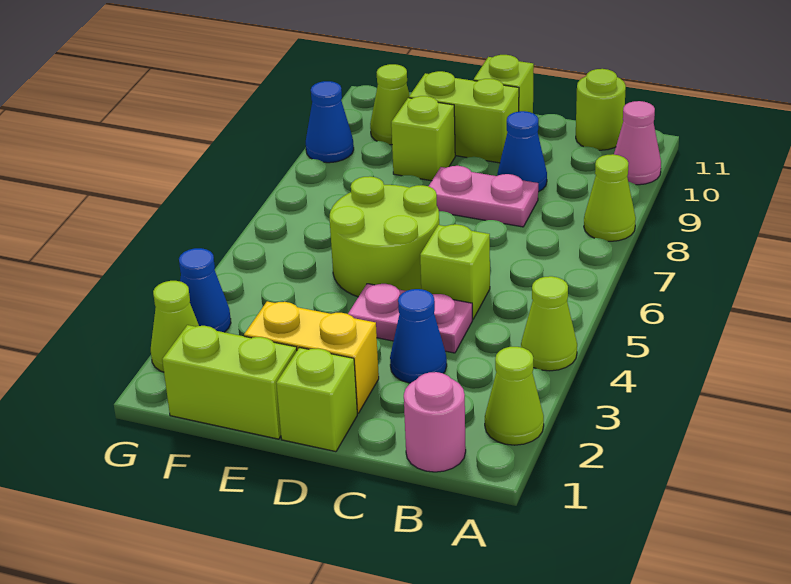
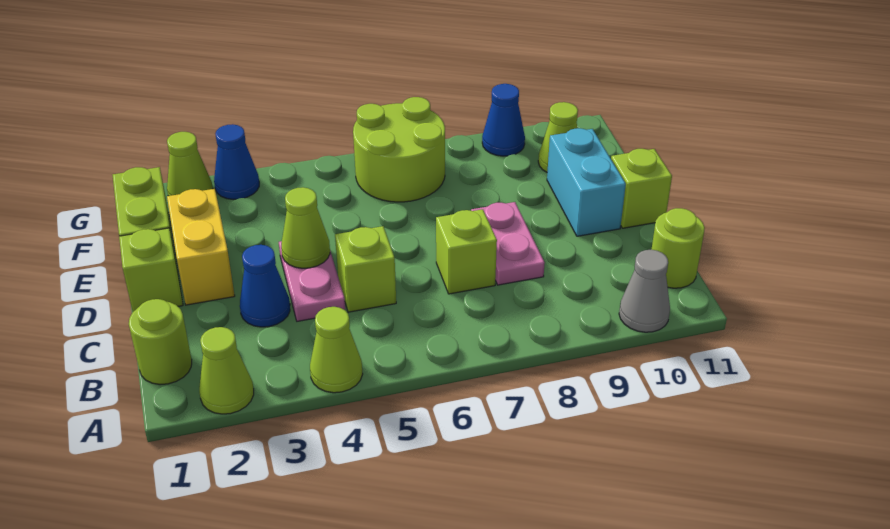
lime cone A8 level 1 -> lime cone D4 level 2
pink cone A10 level 1 -> grey cone A10 level 1
pink round brick B1 level 1 -> lime round brick B1 level 1
blue cone C9 level 1 -> none
lime round brick D5:E6 level 1 -> lime round brick F6:G7 level 1
lime brick D10:E10 level 1 -> cyan brick D10:E10 level 1
lime brick E9 level 1 -> lime brick C7 level 1

